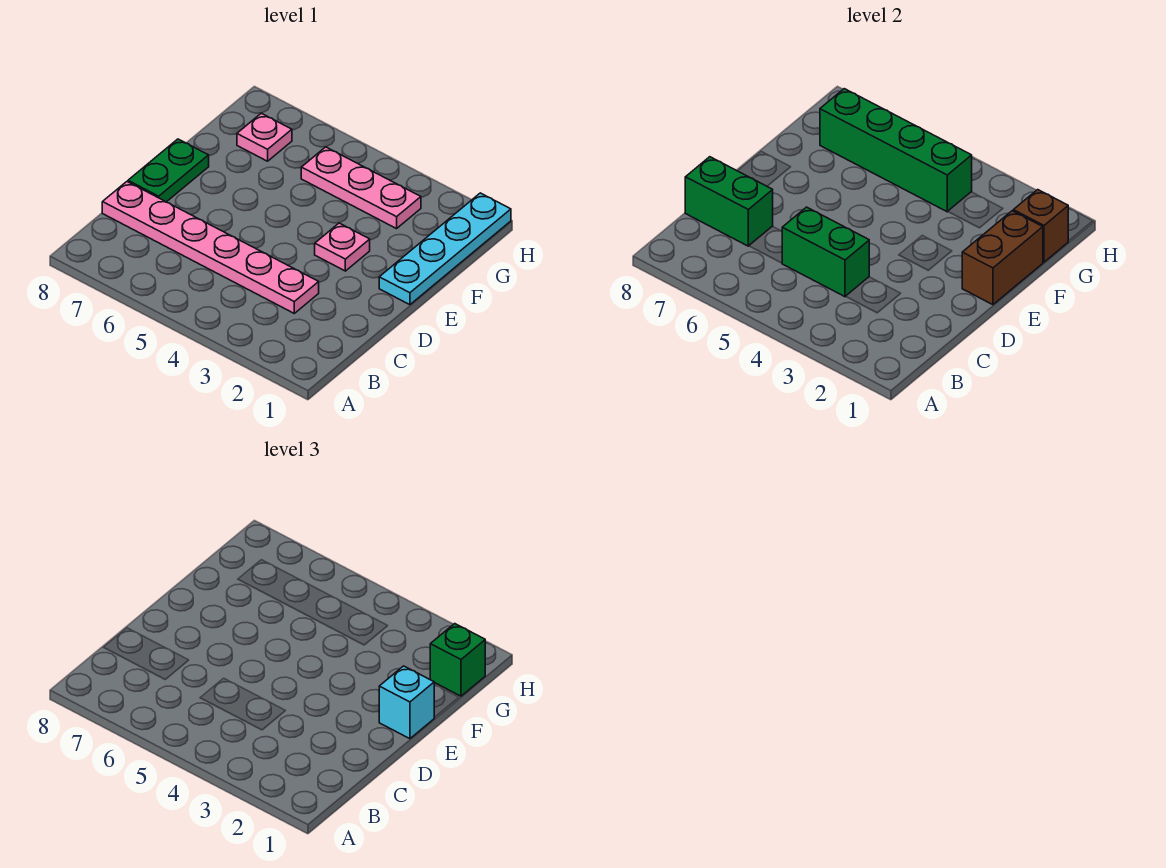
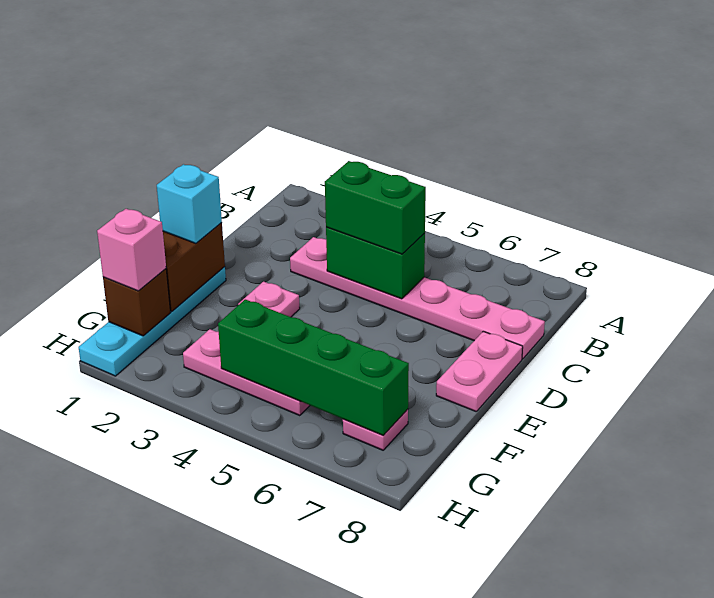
green brick C7:C8 level 2 -> green brick C4:C5 level 3
green plate D8:E8 level 1 -> pink plate D8:E8 level 1
green brick G1 level 3 -> pink brick G1 level 3

